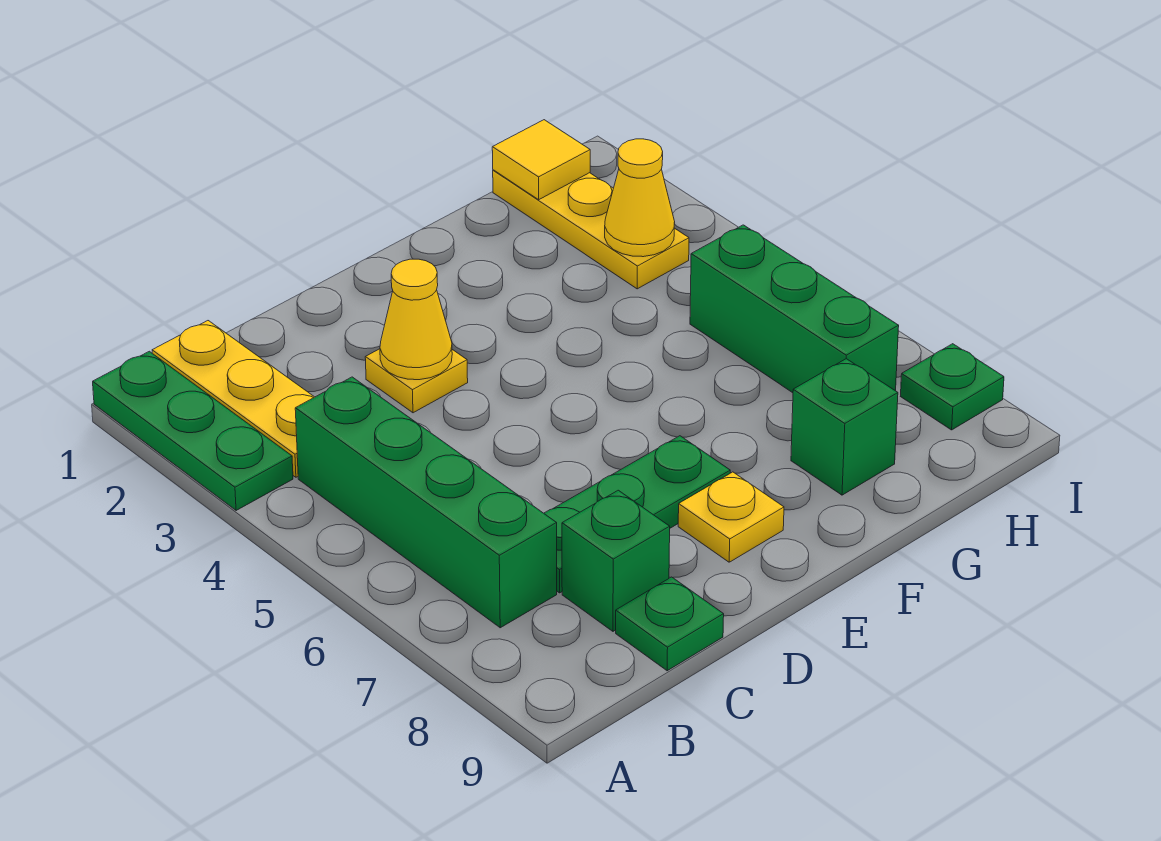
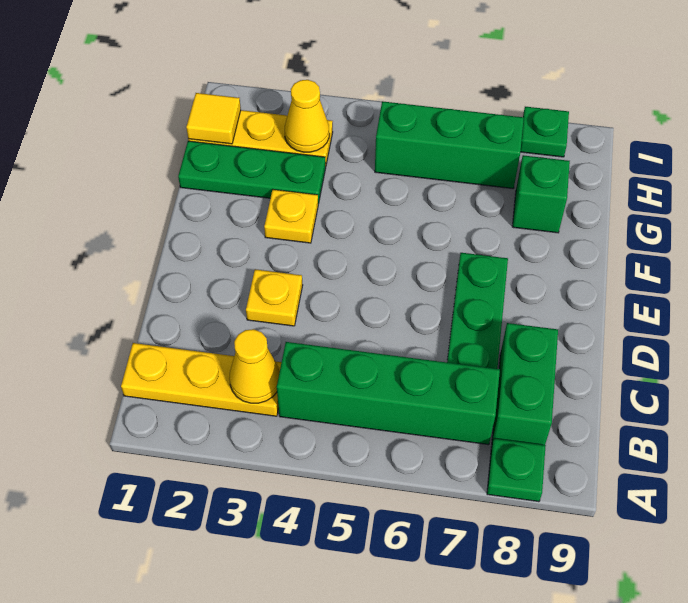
green plate A1:A3 level 1 -> green plate G1:G3 level 1
green brick C8 level 1 -> green brick B8:C8 level 1
green plate C9 level 1 -> green plate A8 level 1
yellow cone D3 level 2 -> yellow cone B3 level 2
yellow plate E8 level 1 -> yellow plate F3 level 1

